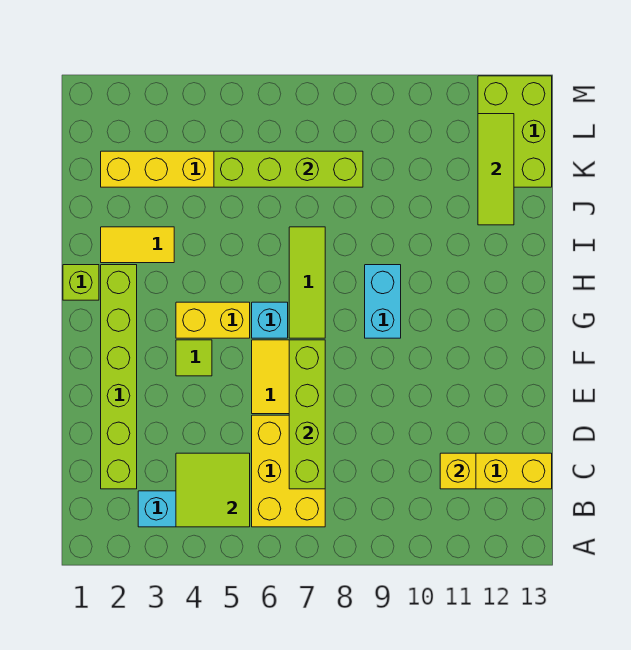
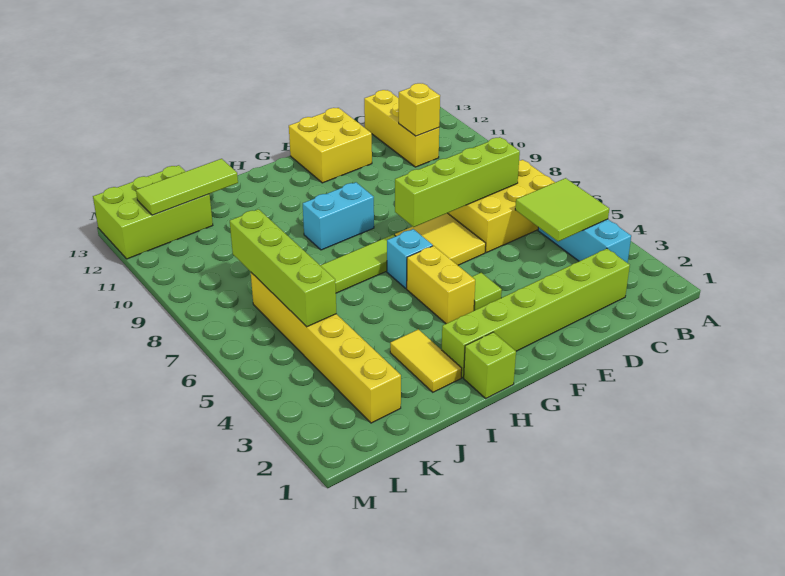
none -> yellow brick E12:F13 level 1

